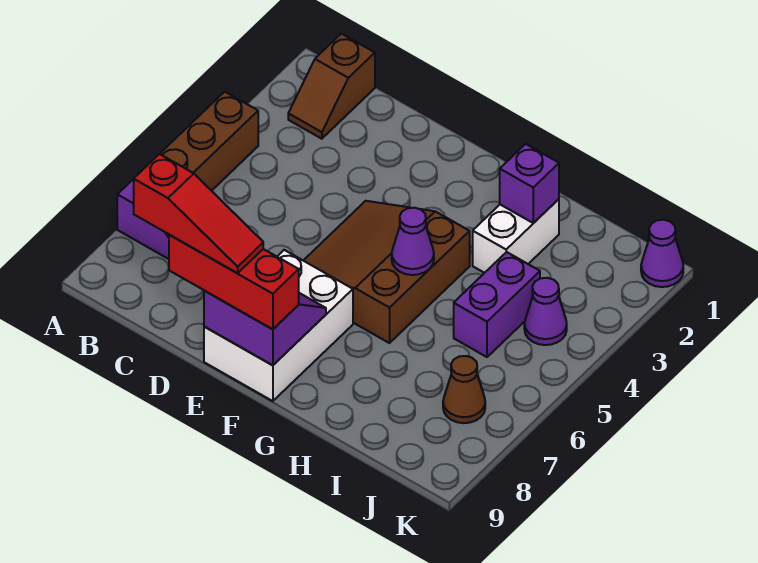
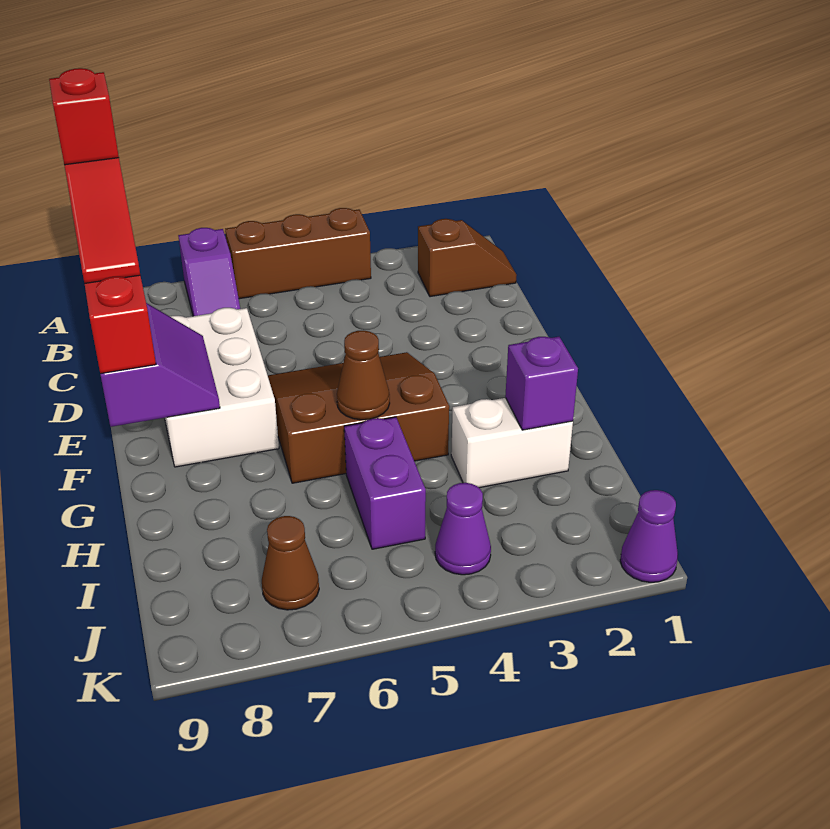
brown slope B1:B2 level 1 top 1 -> brown slope B1:B2 level 1 top 2
none -> red brick C9 level 5
white brick E7:F9 level 1 -> white brick D7:F8 level 1
purple cone G5 level 2 -> brown cone G5 level 2
purple brick I4:I5 level 1 -> purple brick H5:I5 level 1

